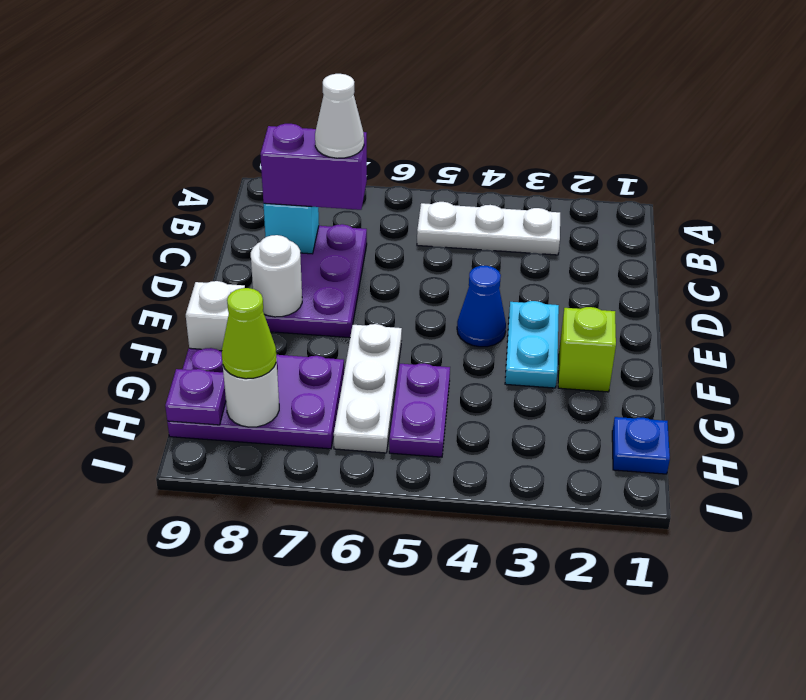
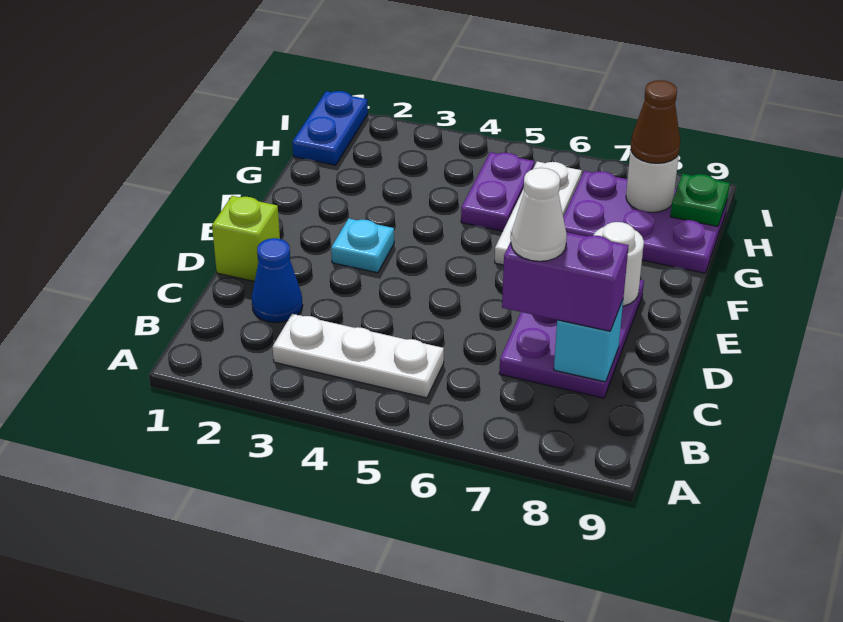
cyan plate E3:F3 level 1 -> cyan plate E3 level 1
blue cone E4 level 1 -> blue cone C2 level 1
lime brick F2 level 1 -> lime brick D1 level 1
white brick F9 level 1 -> none
blue plate H1 level 1 -> blue plate H1:I1 level 1
lime cone H8 level 3 -> brown cone H8 level 3
purple plate H9 level 2 -> green plate H9 level 2

